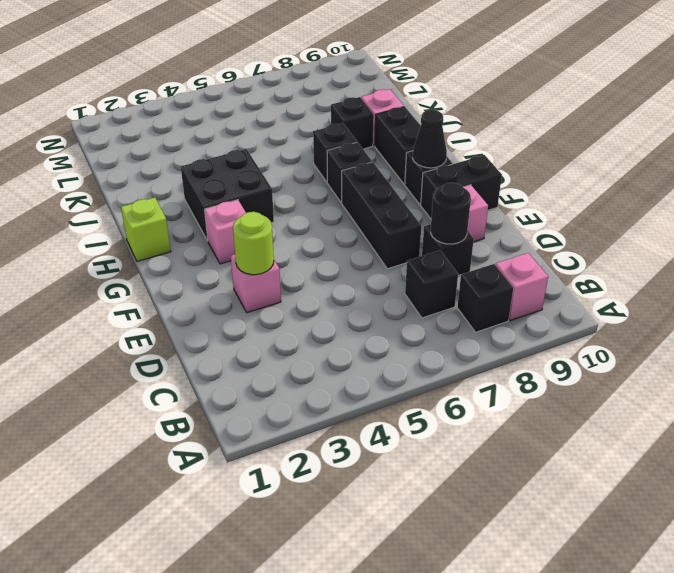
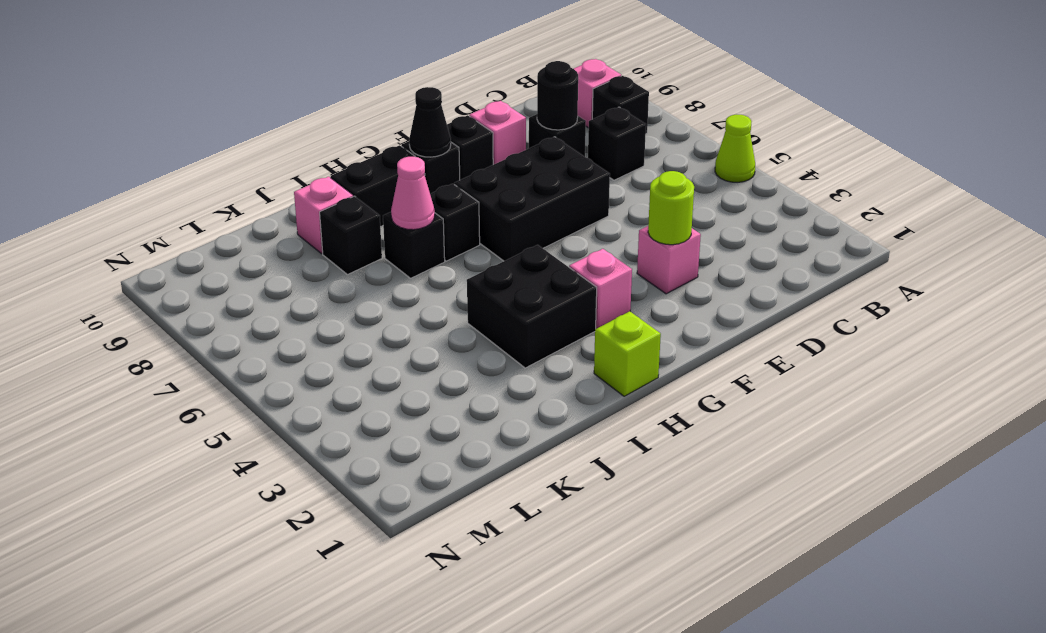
none -> lime cone A5 level 1
black brick E7:G7 level 1 -> black brick E6:G7 level 1
black brick F9:F10 level 1 -> black brick F9 level 1
none -> pink cone I7 level 2

